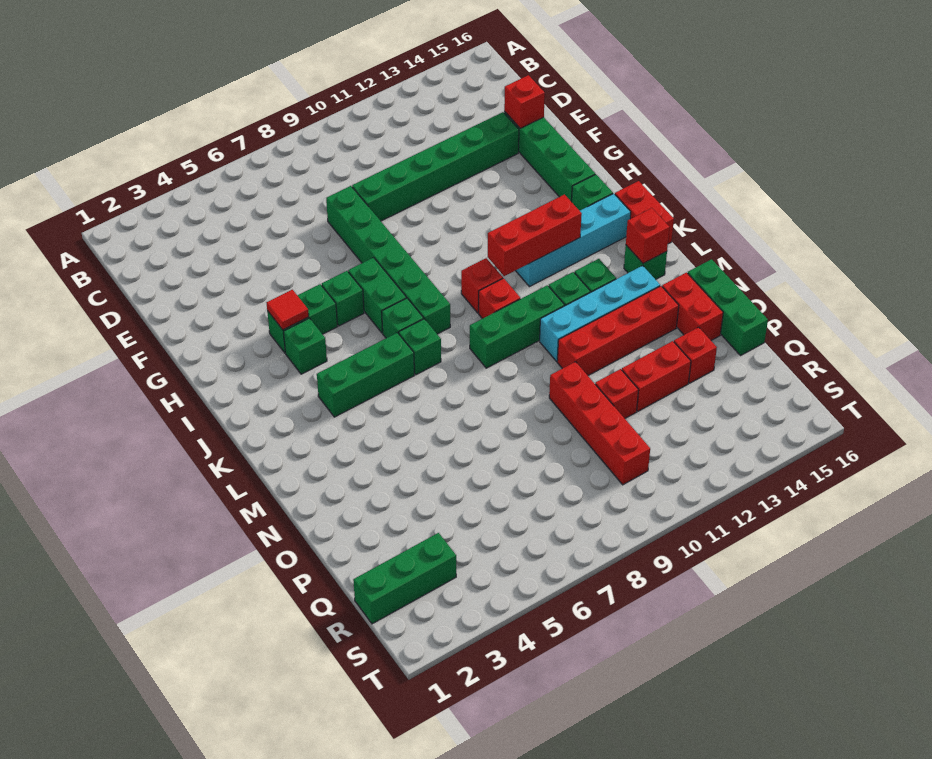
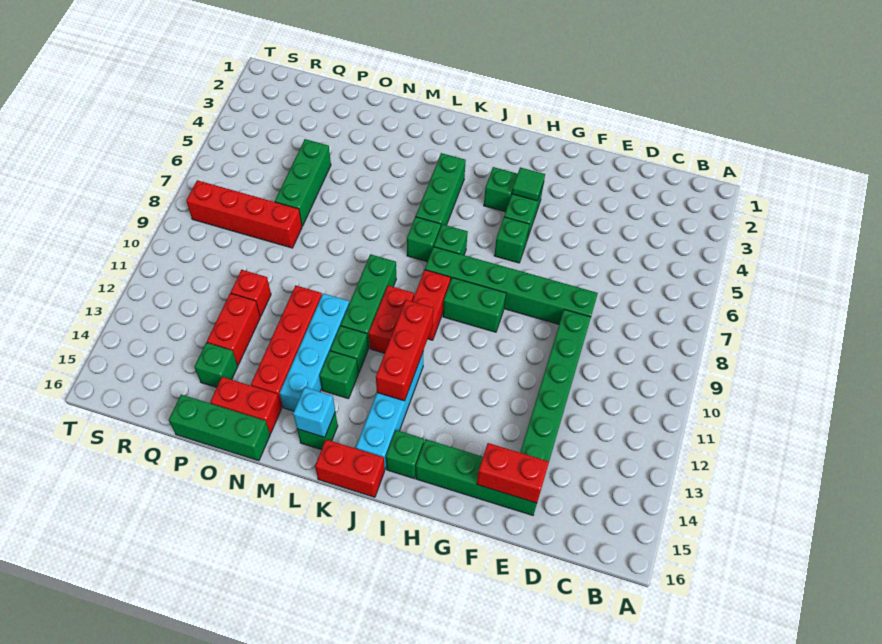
red brick E15 level 2 -> red brick E15:F15 level 2
red tile H4 level 2 -> green tile H4 level 2
green brick H7:I7 level 1 -> green brick H9:I9 level 1
red brick J10 level 1 -> red brick J9:J10 level 1
red brick K10 level 1 -> red brick K10:K11 level 1
red brick L15 level 2 -> cyan brick L15 level 2
red brick O10:R10 level 1 -> red brick P8:S8 level 1
red brick P14 level 1 -> green brick P14 level 1
green brick R1:R3 level 1 -> green brick P5:P7 level 1

